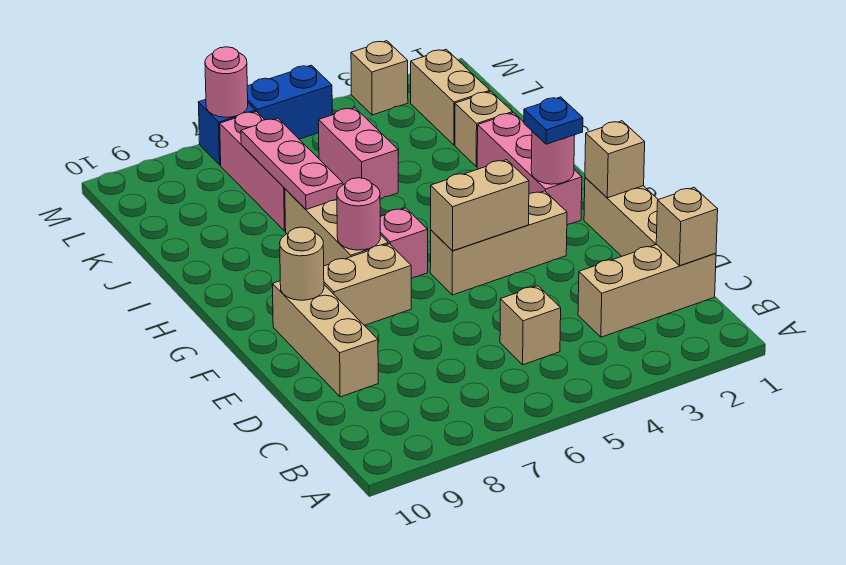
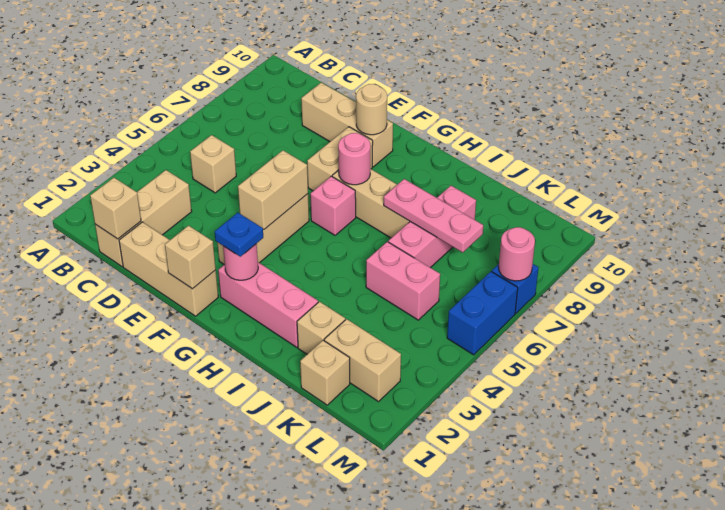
pink brick J7:L7 level 1 -> pink brick J6:J8 level 1
tan brick M3 level 1 -> tan brick K1 level 1

